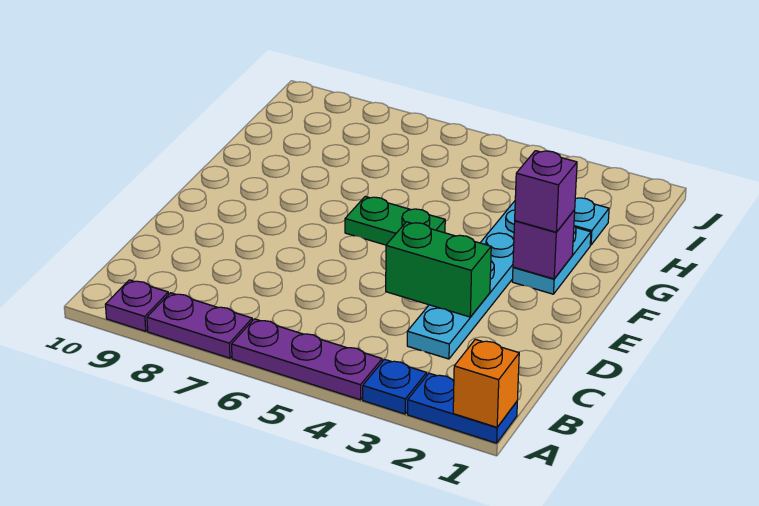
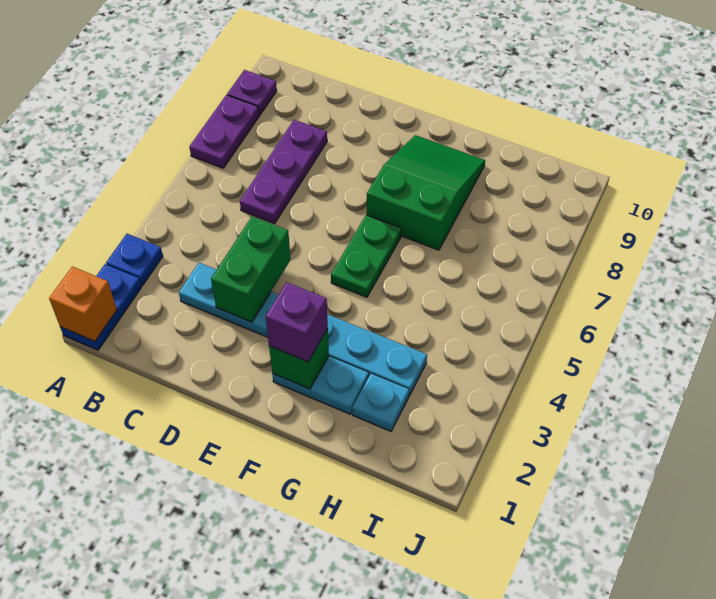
purple plate A4:A6 level 1 -> purple plate C6:C8 level 1
purple brick F2 level 2 -> green brick F2 level 2
none -> green slope F7:G9 level 1 top 7

